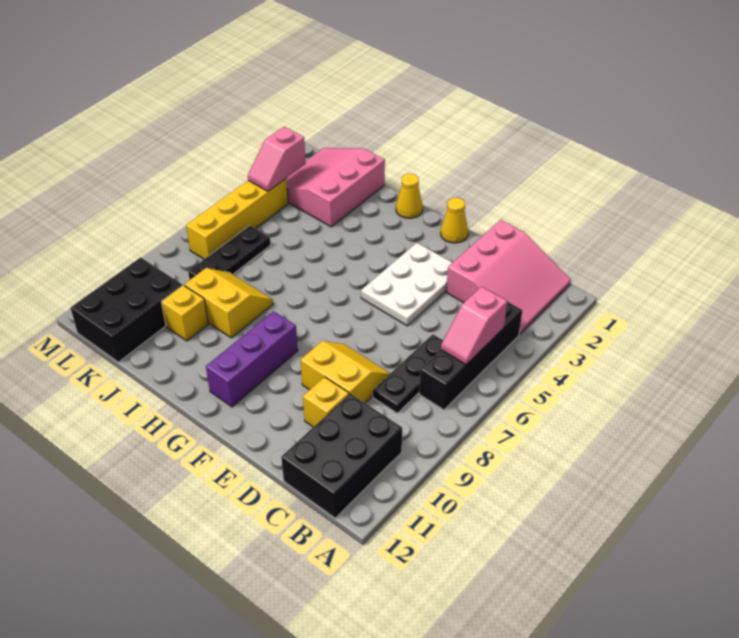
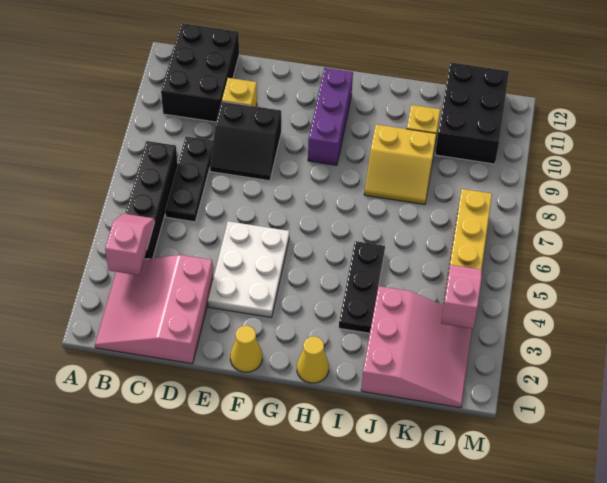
pink slope B5:B6 level 2 top 5 -> pink slope B3:B4 level 2 top 3
yellow slope D8:E9 level 1 top 9 -> black slope D8:E9 level 1 top 9
black plate K6:K8 level 1 -> black plate I3:I5 level 1

